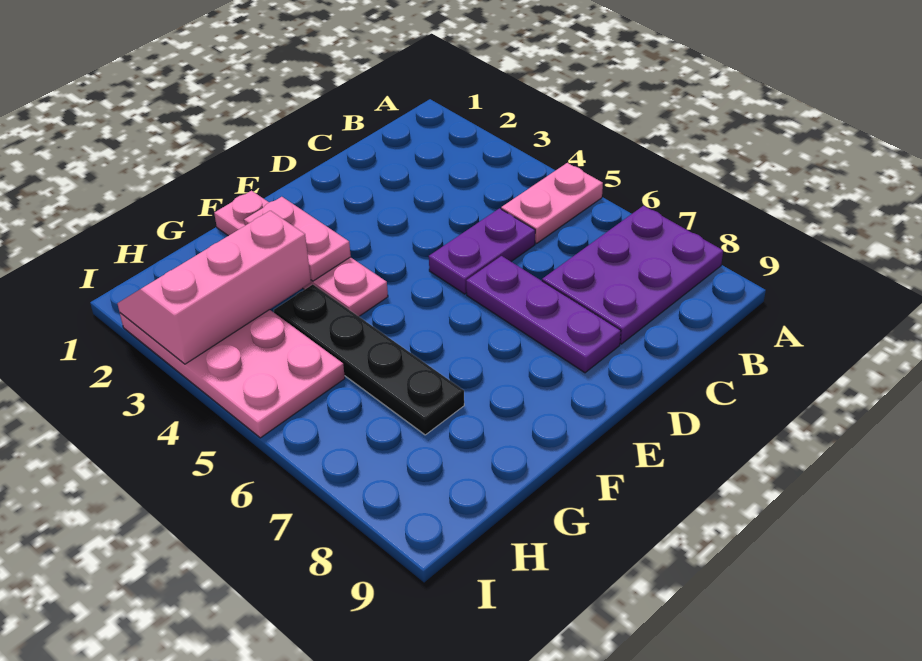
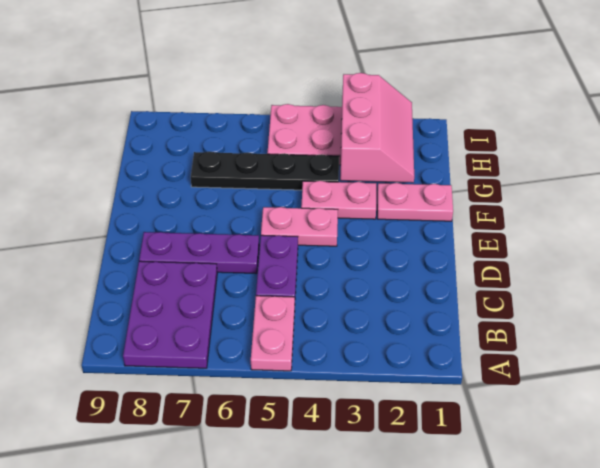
pink plate F2:F3 level 2 -> pink plate E4:E5 level 1

